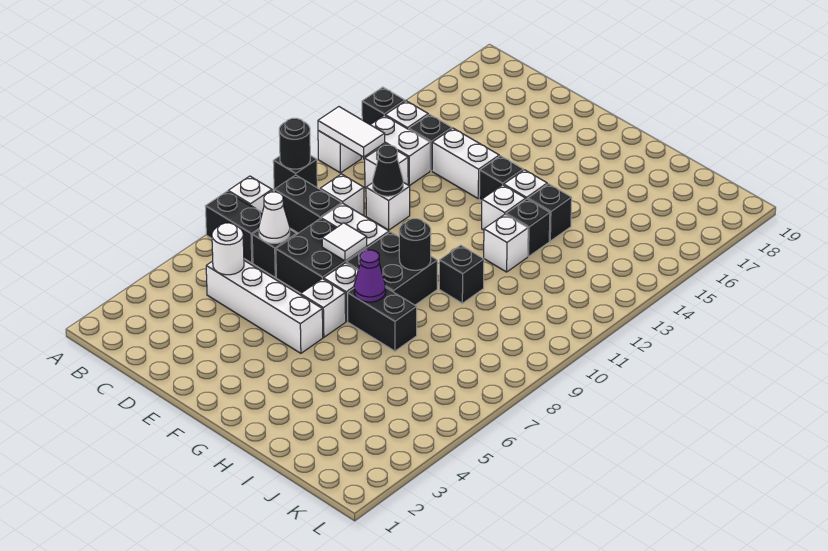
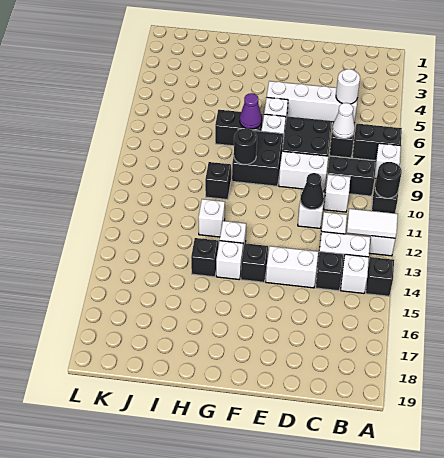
white tile E8 level 2 -> none
black brick H13 level 1 -> none

